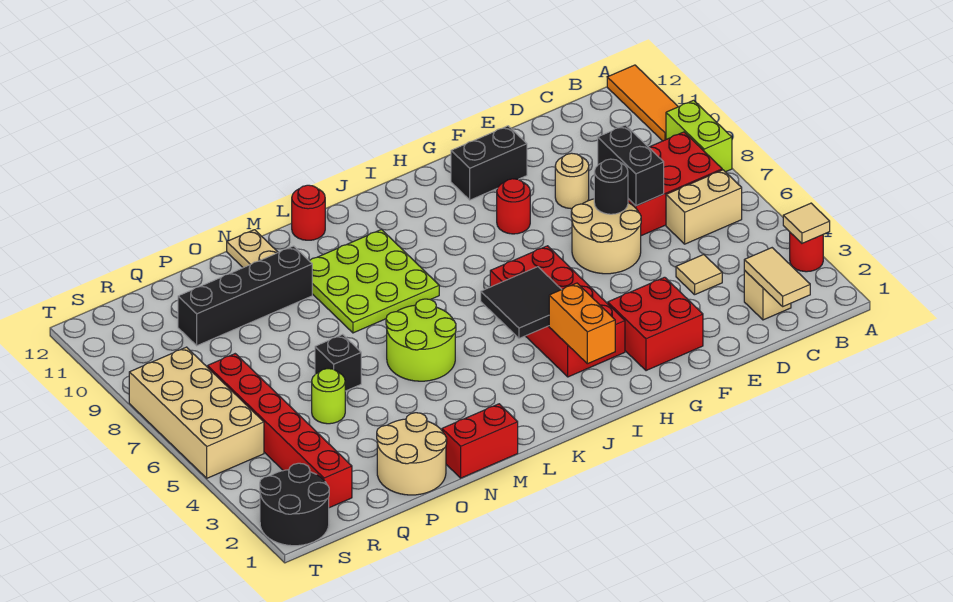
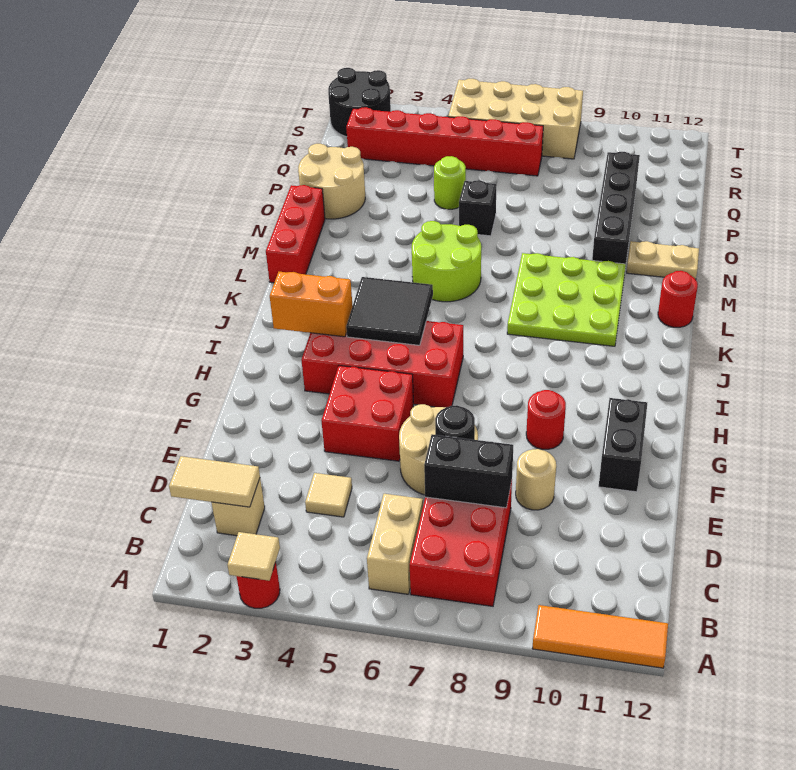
lime brick A8:A9 level 1 -> none
red brick F2:G3 level 1 -> red brick F4:G5 level 1
red brick M1:N1 level 1 -> red brick L1:N1 level 1

